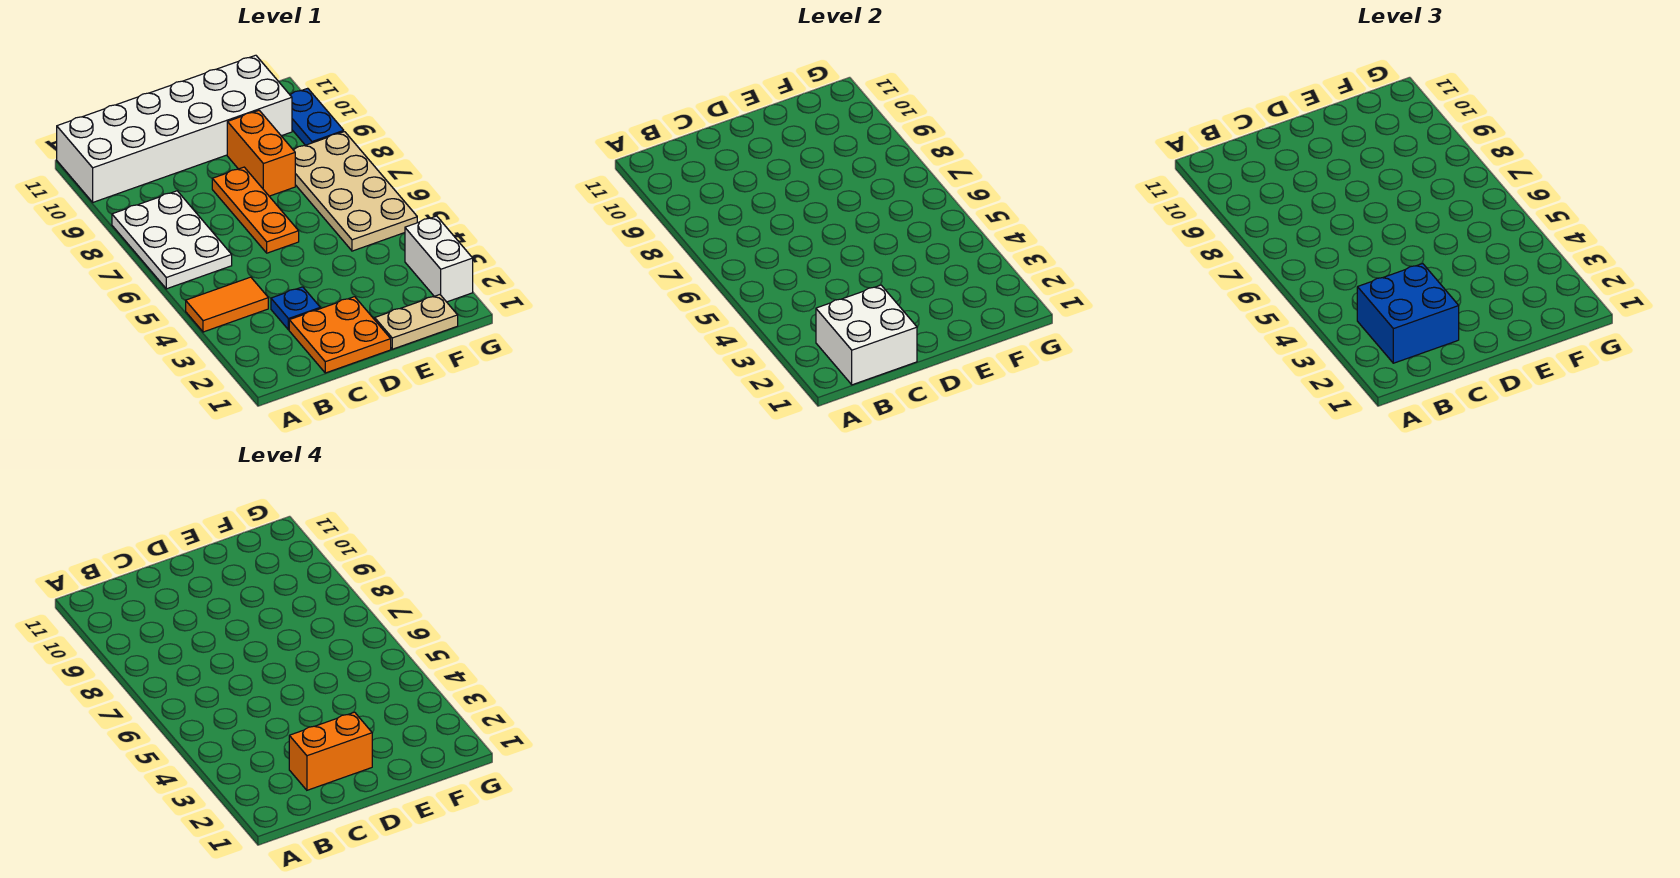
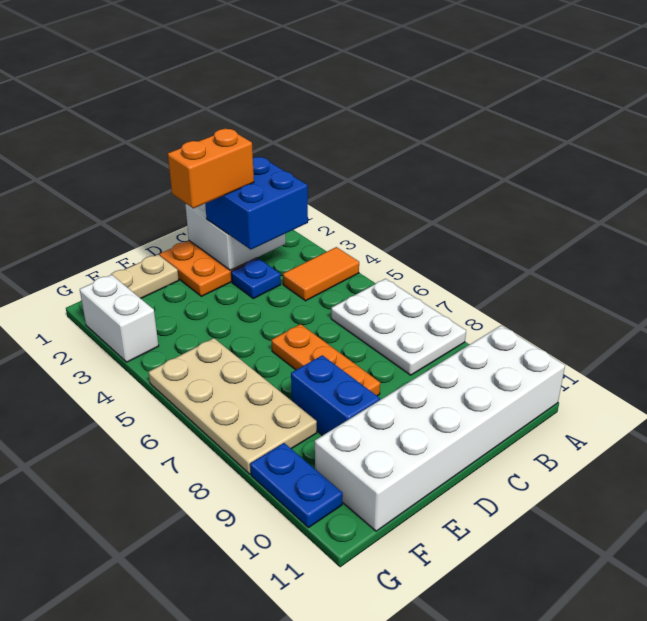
orange brick E8:E9 level 1 -> blue brick E8:E9 level 1

